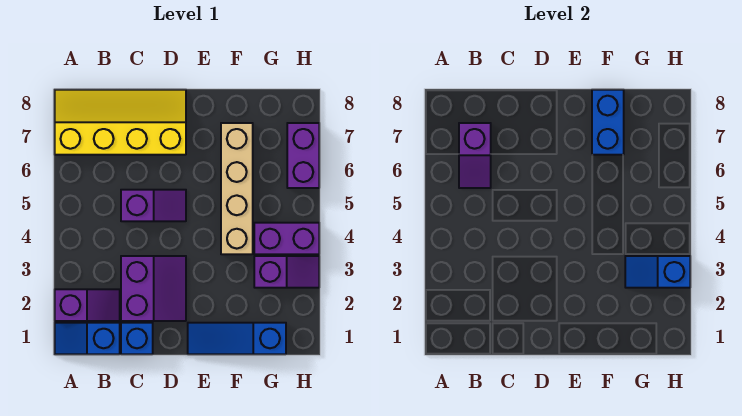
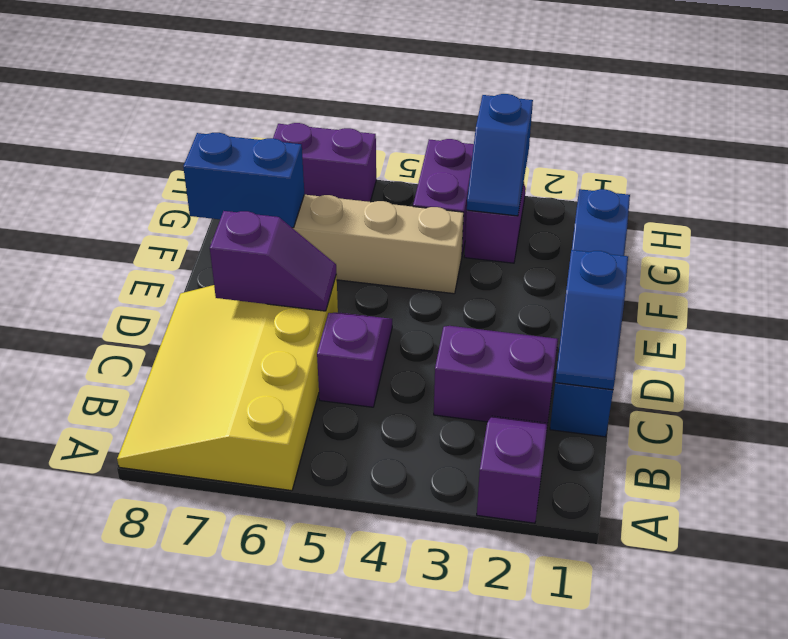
blue slope A1:B1 level 1 top B -> blue slope C1:D1 level 2 top D
yellow slope A7:D8 level 1 top 7 -> yellow slope A6:D8 level 1 top 6
purple slope B6:B7 level 2 top 7 -> purple slope D6:D7 level 2 top 7

